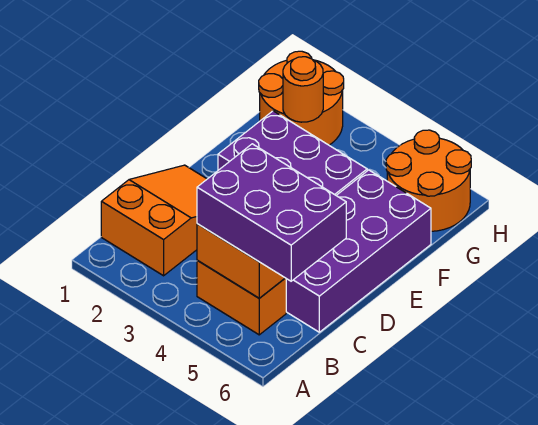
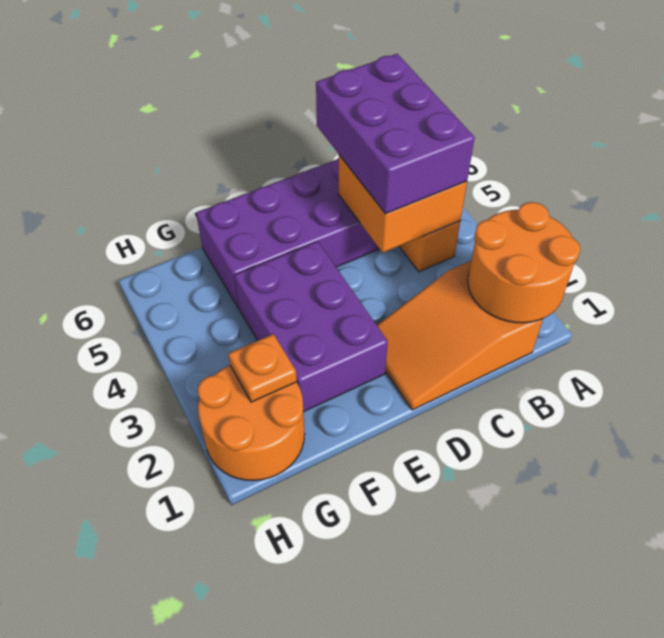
orange round brick G2 level 2 -> orange plate G2 level 2
orange round brick G5:H6 level 1 -> orange round brick A1:B2 level 2

